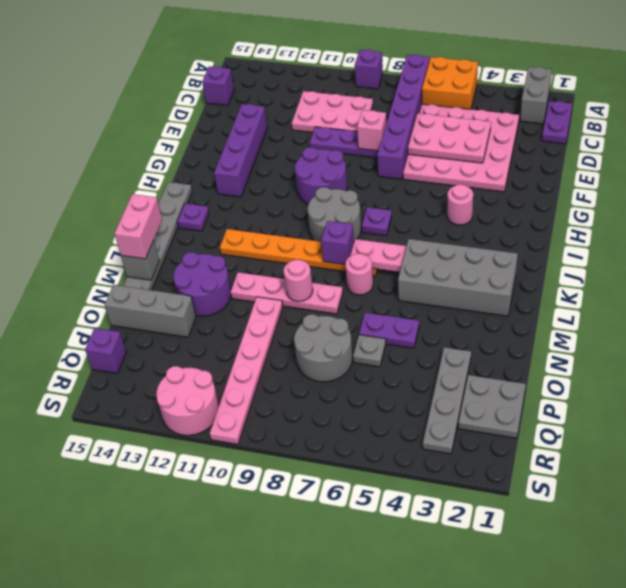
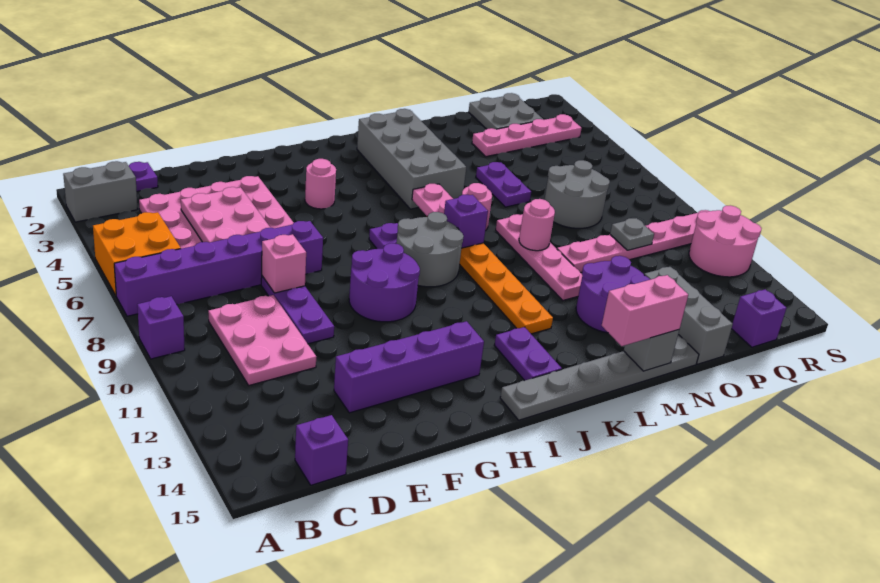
purple plate J14 level 1 -> purple plate J13:J14 level 1
grey plate O3:R3 level 1 -> pink plate O3:R3 level 1
grey plate O6 level 1 -> grey plate P10 level 2

